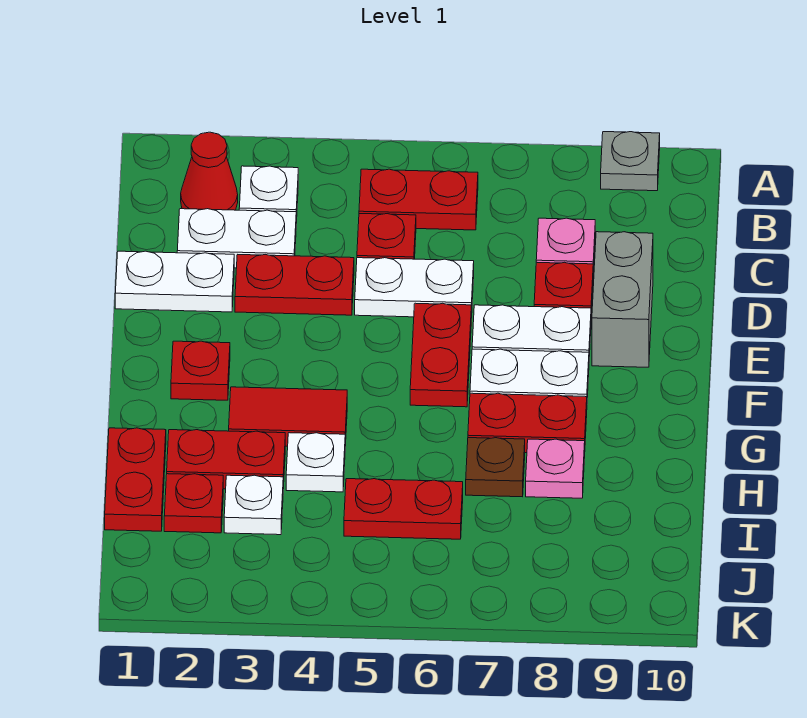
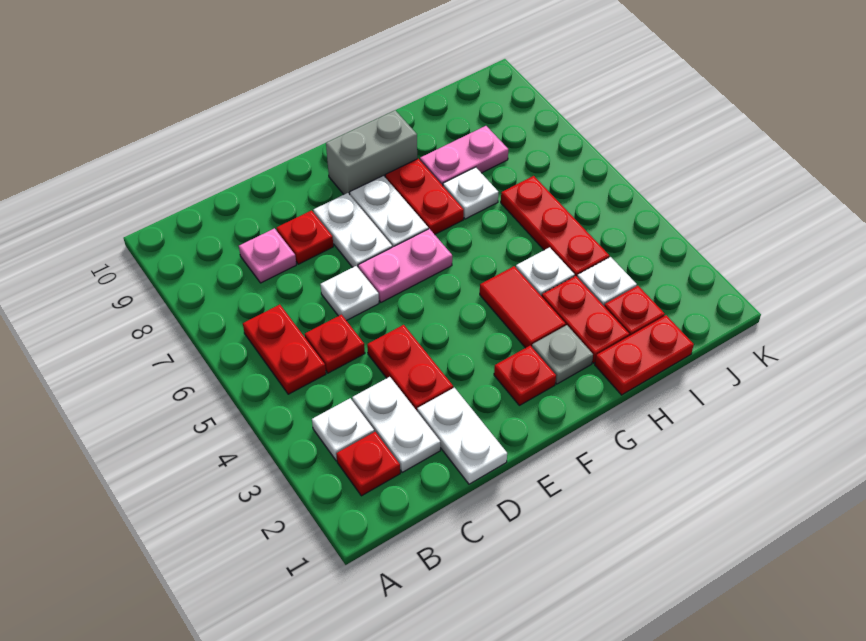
grey plate A9 level 1 -> grey plate G2 level 1
red cone B2 level 1 -> red plate B2 level 1
white plate D5:D6 level 1 -> white plate D6 level 1
grey brick D9:E9 level 1 -> grey brick F9:G9 level 1
red plate E6:F6 level 1 -> pink plate E6:F6 level 1
brown plate H7 level 1 -> white plate H7 level 1
pink plate H8 level 1 -> pink plate H8:I8 level 1
red plate I5:I6 level 1 -> red plate I4:I6 level 1

